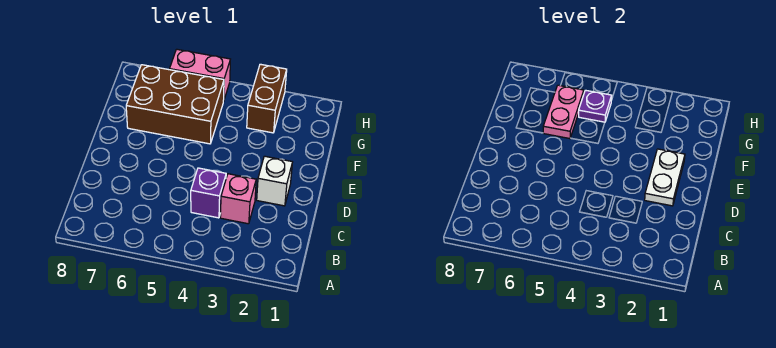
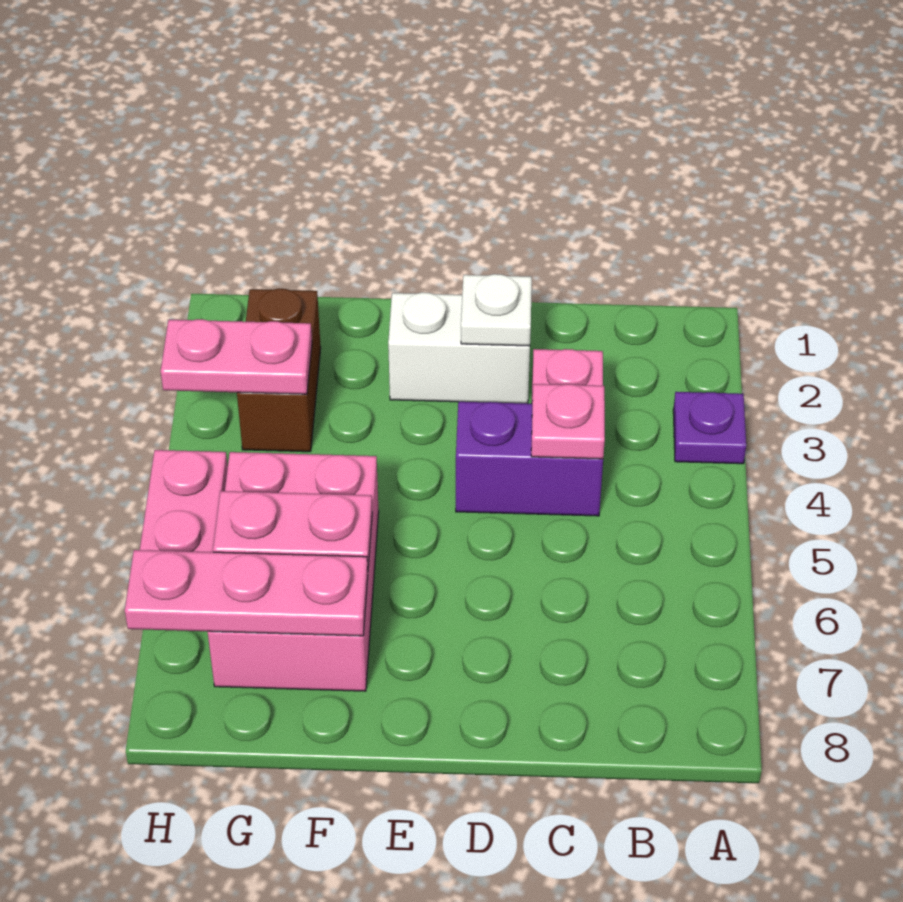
purple brick C4 level 1 -> purple brick C4:D4 level 1
none -> pink plate C4 level 2
white brick D2 level 1 -> white brick D2:E2 level 1
white plate D2:E2 level 2 -> white plate D2 level 2
brown brick F5:G7 level 1 -> pink brick F5:G7 level 1
none -> pink plate F7:H7 level 2
brown brick G3:H3 level 1 -> brown brick G2:G3 level 1
none -> pink plate G3:H3 level 2
purple plate G5 level 2 -> purple plate A3 level 1

